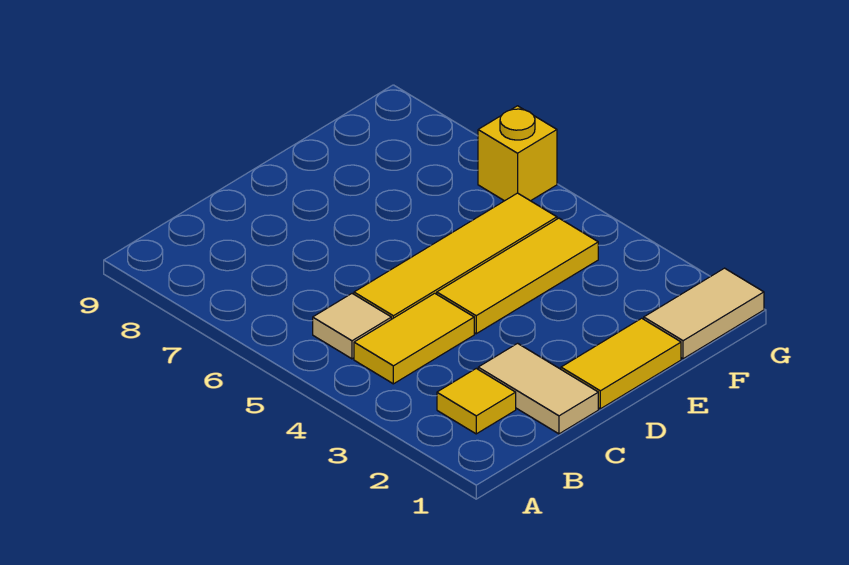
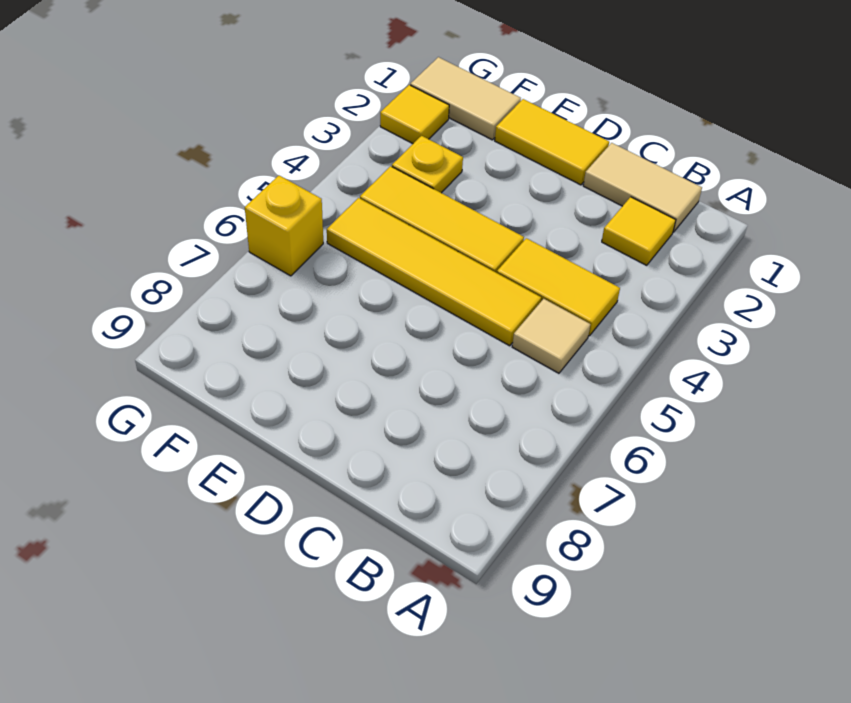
tan tile C1:C2 level 1 -> tan tile B1:C1 level 1
none -> yellow plate F3 level 1
none -> yellow tile G2 level 1

